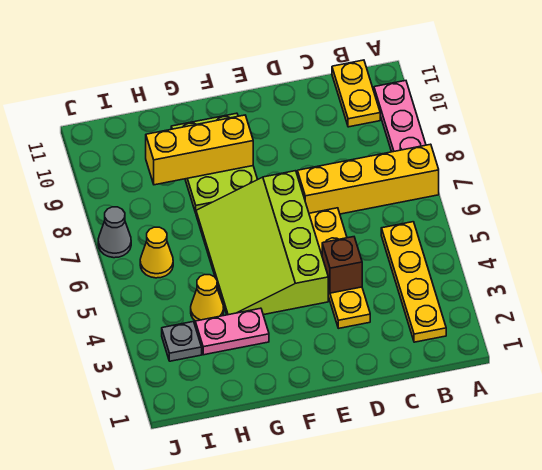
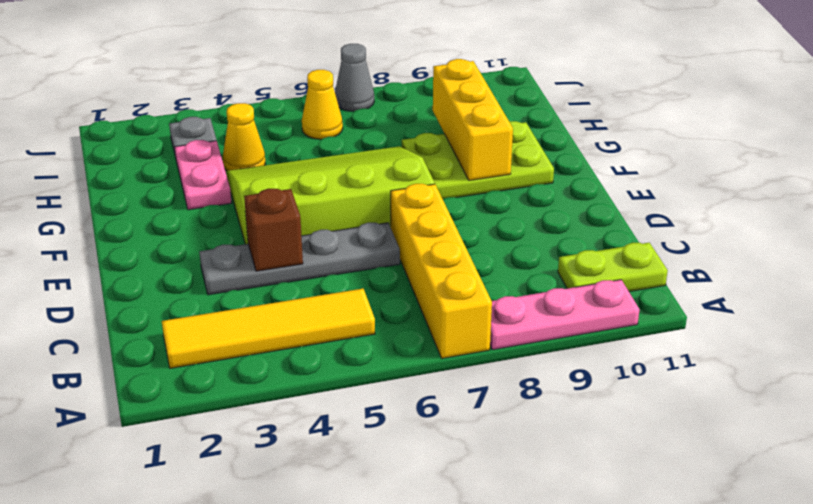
yellow plate B2:B5 level 1 -> yellow tile B2:B5 level 1
yellow plate B10:B11 level 1 -> lime plate B10:B11 level 1
yellow plate D3:D6 level 1 -> grey plate D3:D6 level 1

